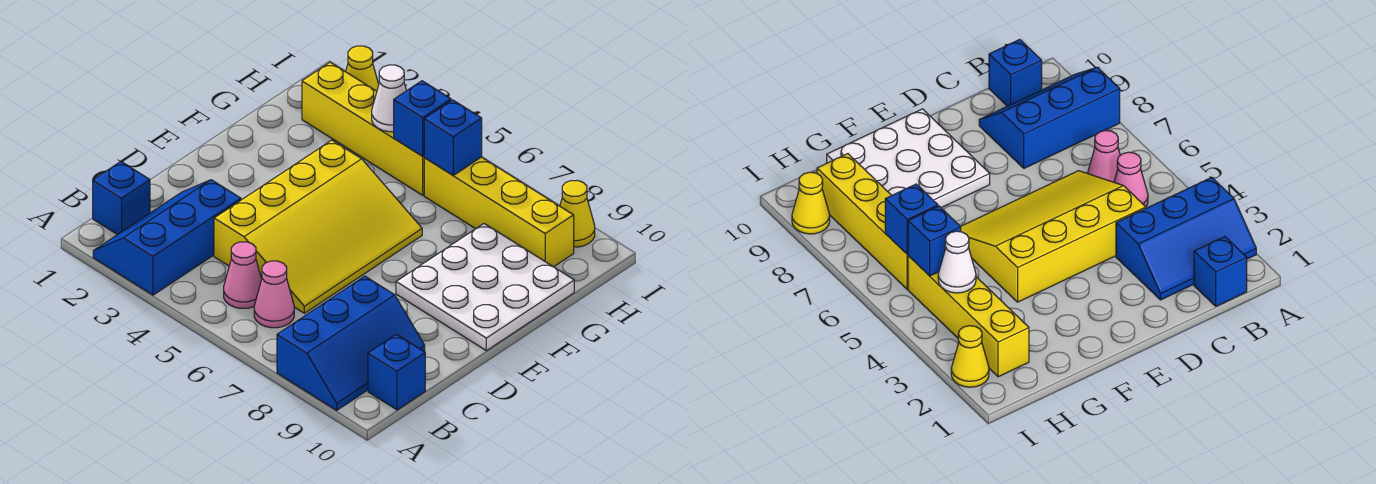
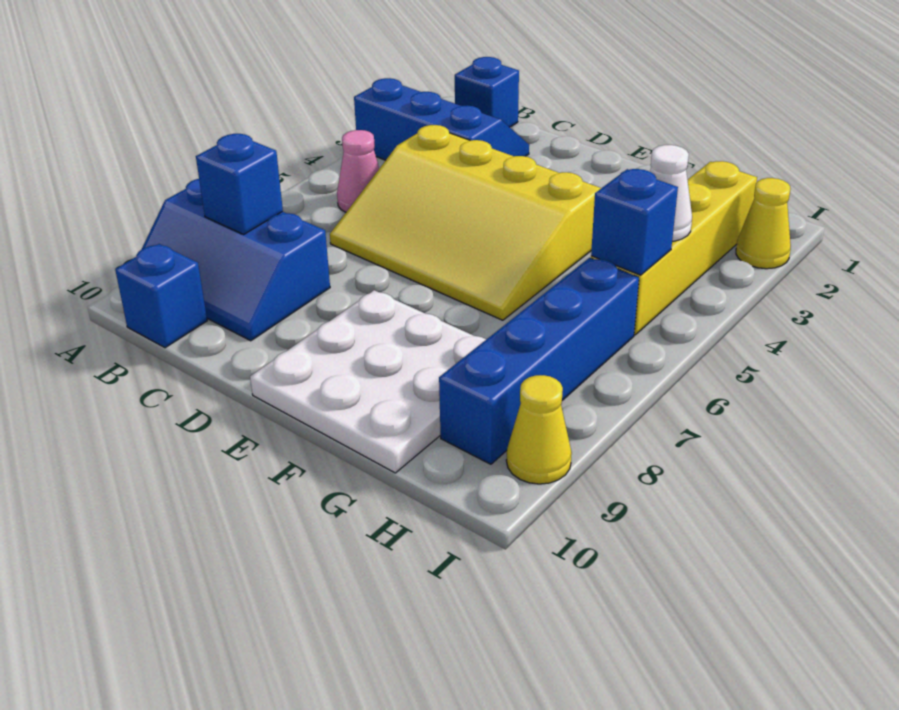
pink cone B6 level 1 -> none
yellow brick H6:H9 level 1 -> blue brick H6:H9 level 1
blue brick H6 level 2 -> blue brick B8 level 2

